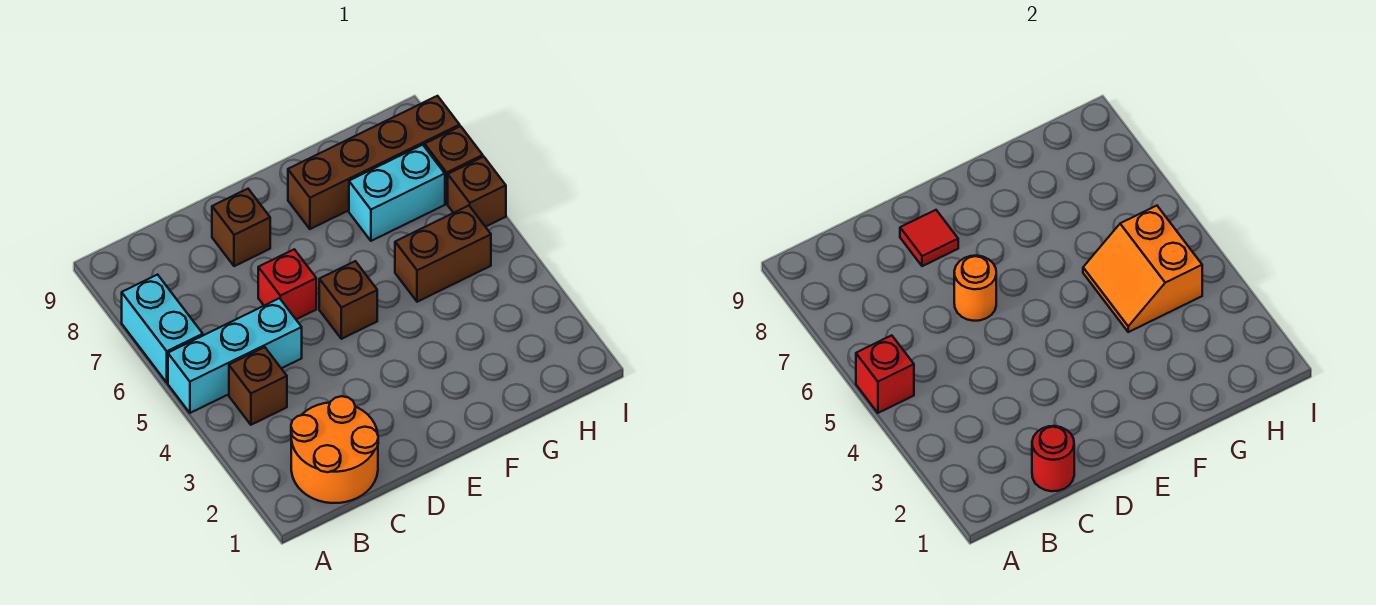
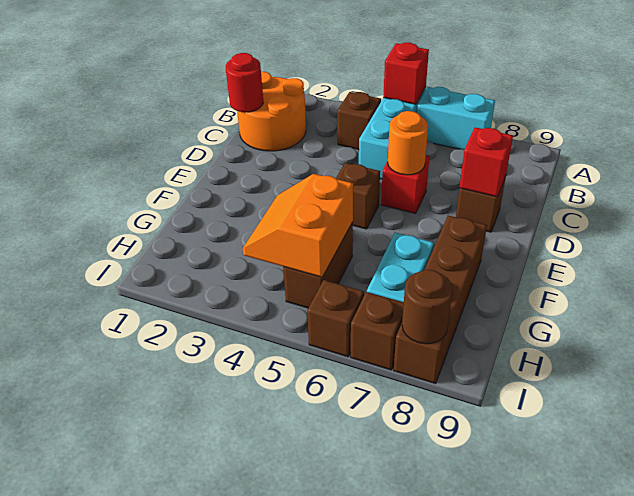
red tile D8 level 2 -> red brick D8 level 2
orange slope G4:H5 level 2 top H -> orange slope G4:H5 level 2 top 5
none -> brown round brick I8 level 2

